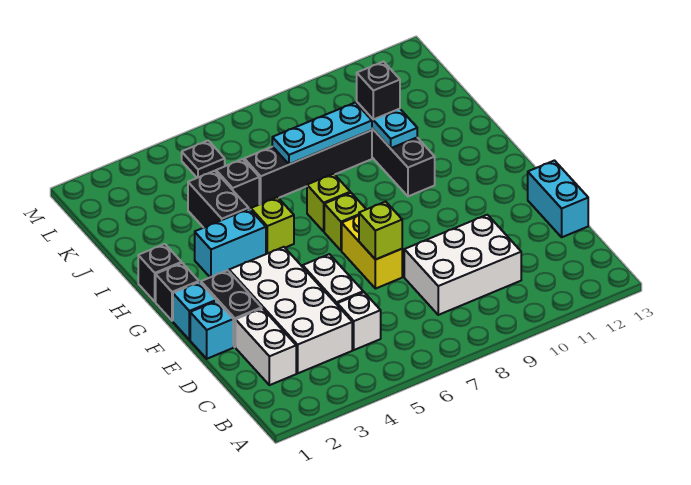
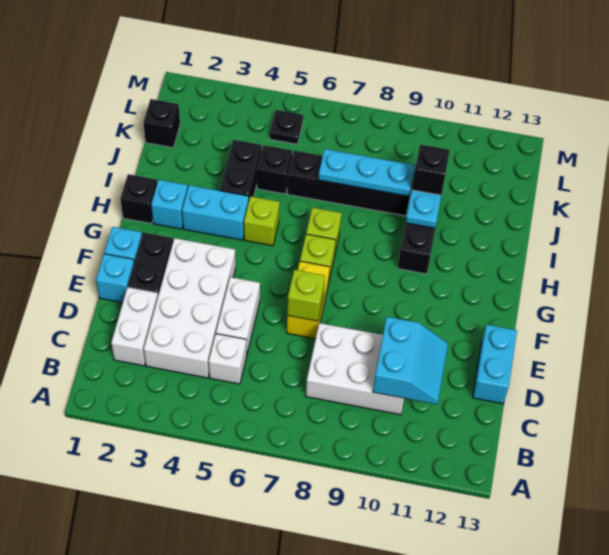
none -> cyan slope C10:D11 level 2 top 10
black brick G1 level 1 -> black brick K1 level 1
none -> cyan brick H2 level 1

